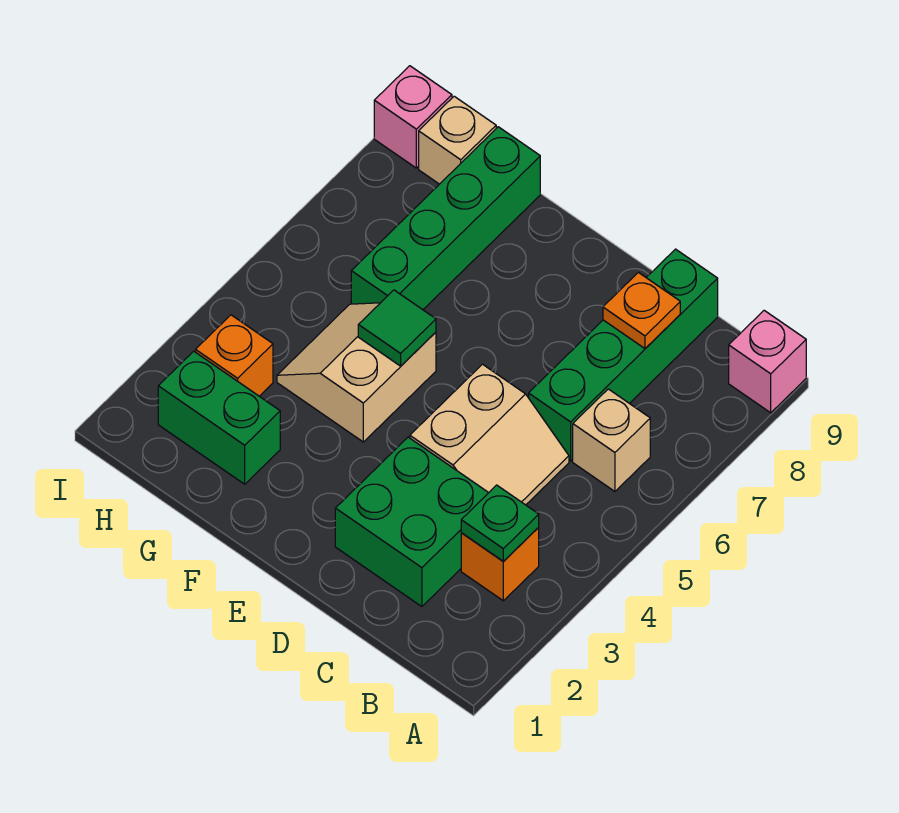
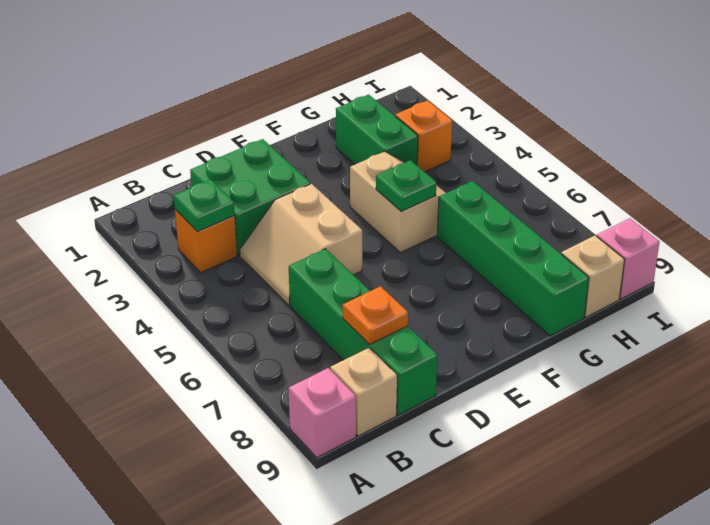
tan brick B6 level 1 -> tan brick B9 level 1
green tile F5 level 2 -> green plate F5 level 2
green brick G2:H2 level 1 -> green brick G2:G3 level 1

